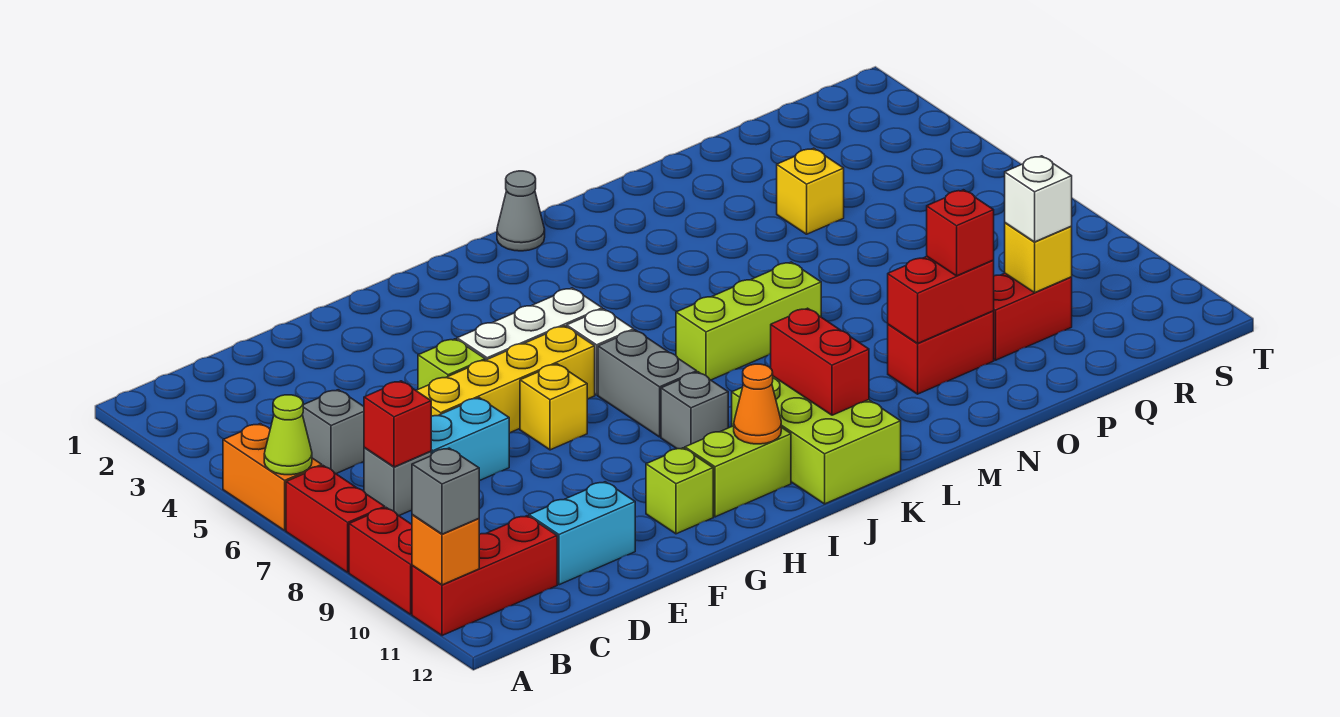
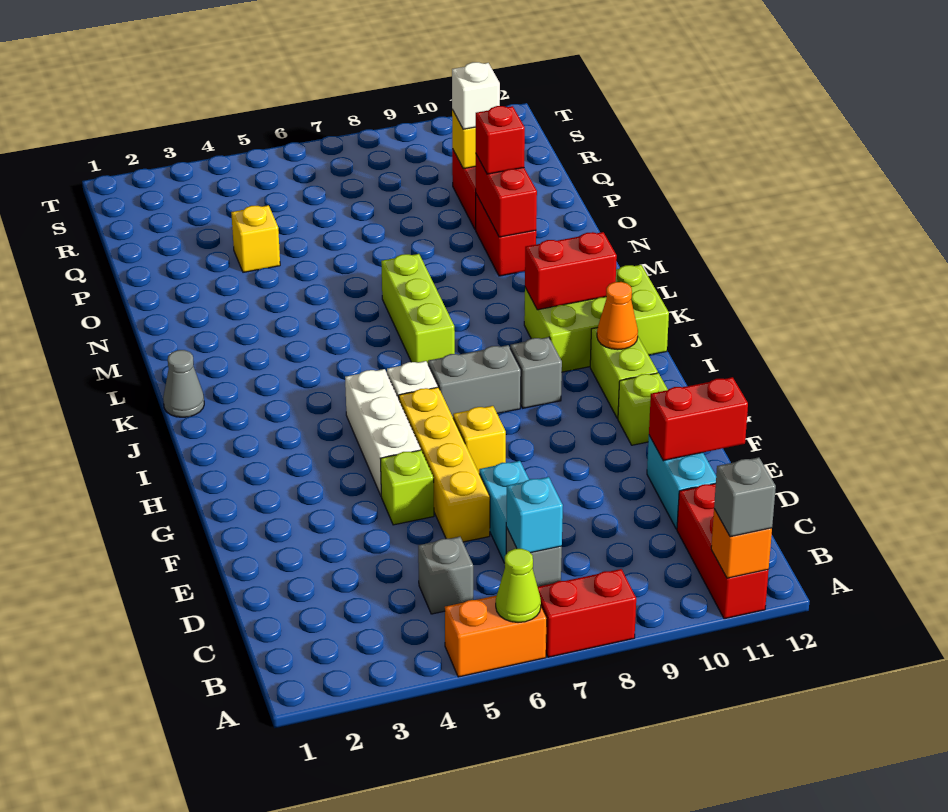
red brick A9:A10 level 1 -> red brick E11:E12 level 2
red brick C7 level 2 -> cyan brick C7 level 2

